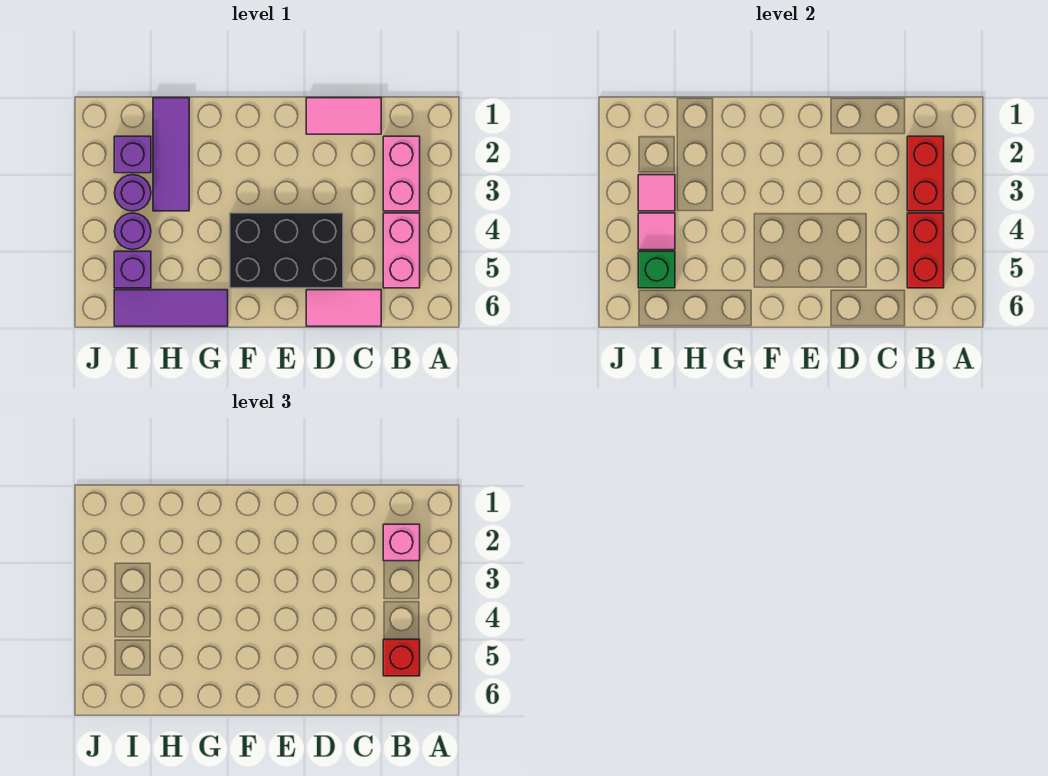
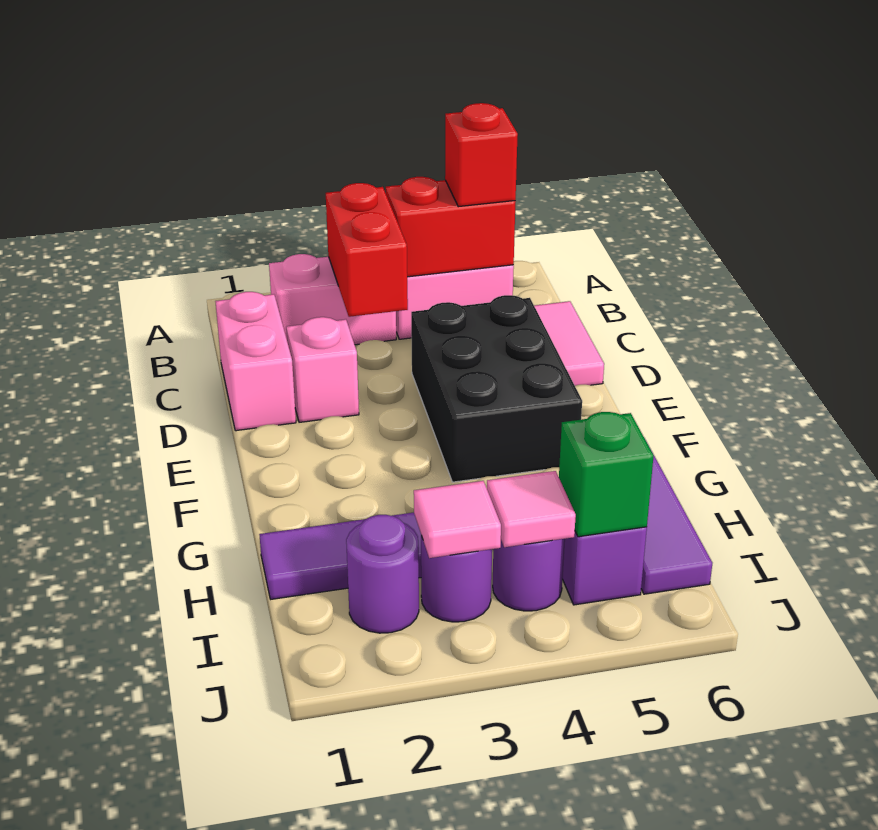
red brick B2:B3 level 2 -> red brick B3:C3 level 2
pink brick B2 level 3 -> pink brick D2 level 1
pink tile C1:D1 level 1 -> pink brick C1:D1 level 1
purple brick I2 level 1 -> purple round brick I2 level 1

